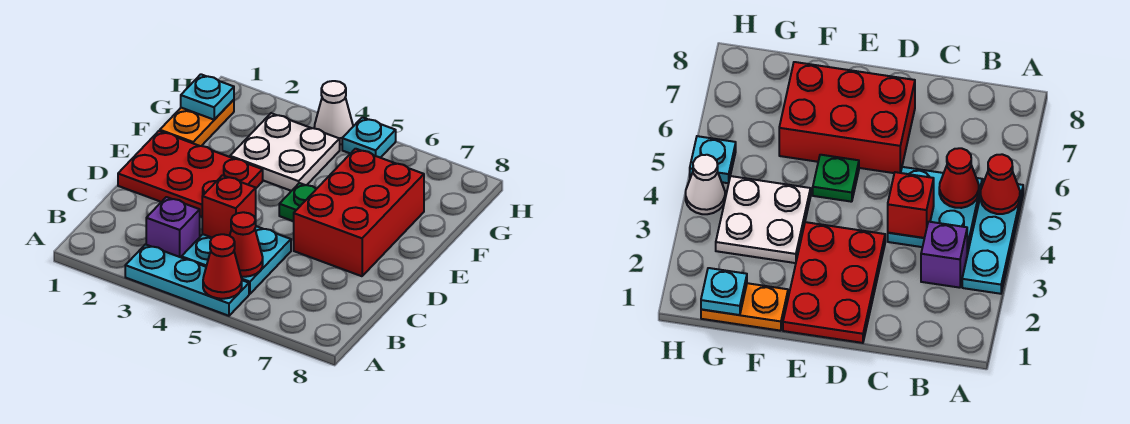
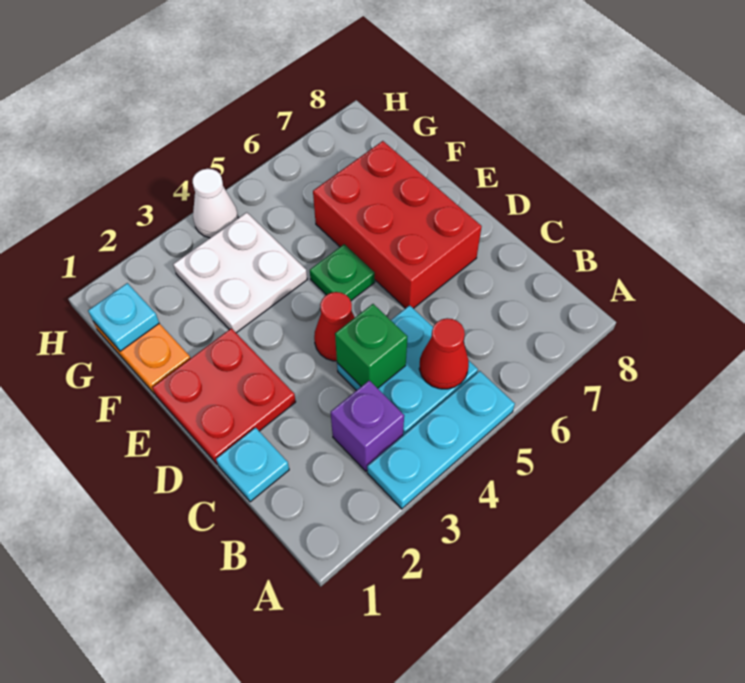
red cone A5 level 2 -> red cone D4 level 1
red brick C4 level 2 -> green brick C4 level 2
red plate D1:E3 level 1 -> red plate D1:E2 level 1
cyan plate H5 level 1 -> cyan plate C1 level 1

